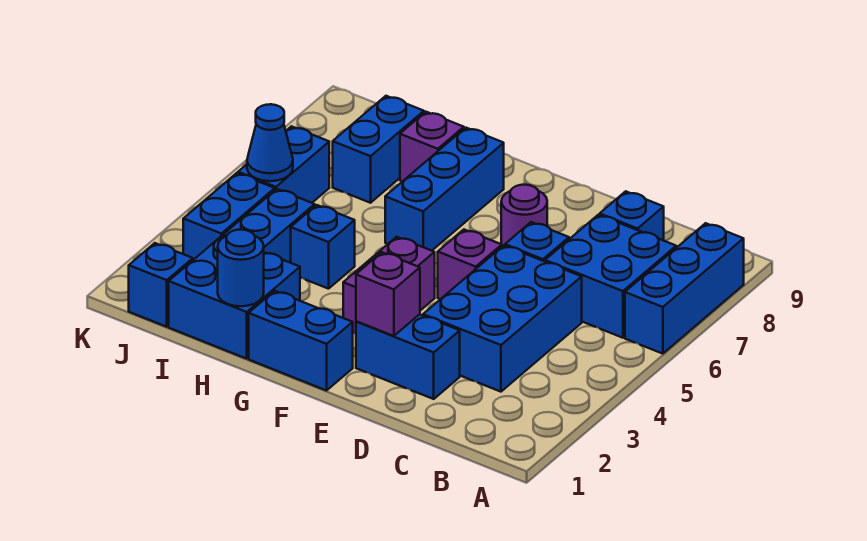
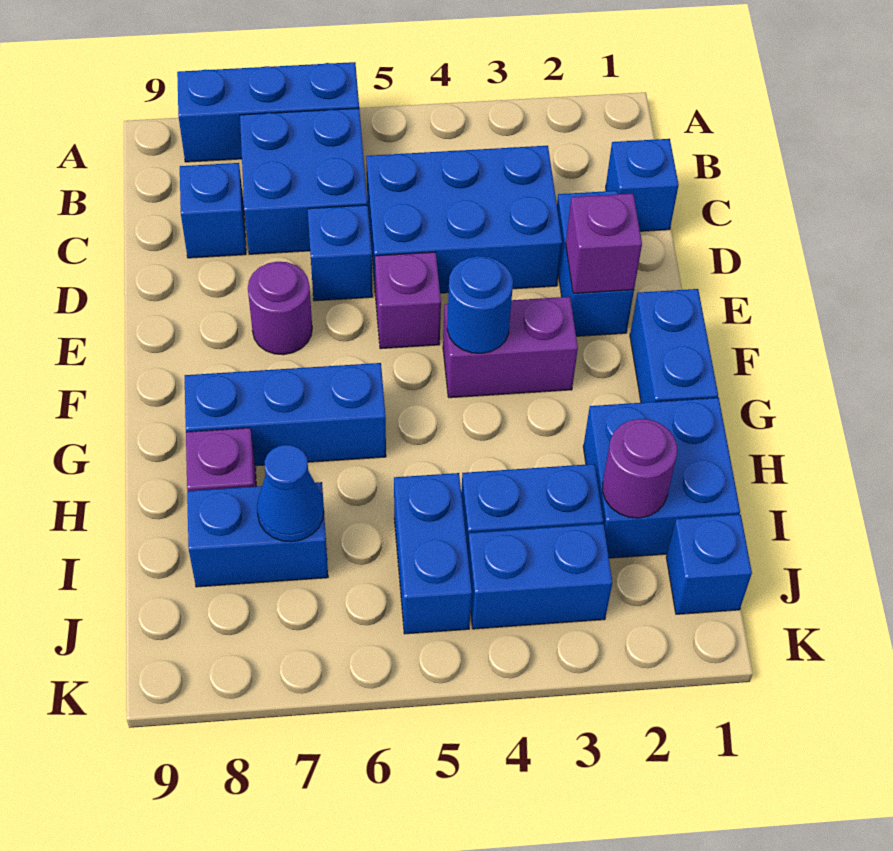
blue round brick H1 level 2 -> blue round brick F4 level 2
blue brick H4 level 1 -> blue brick C1 level 1
none -> purple round brick I2 level 2
blue brick J5:J6 level 1 -> blue brick I5:J5 level 1
blue cone J5 level 2 -> blue cone I7 level 2

